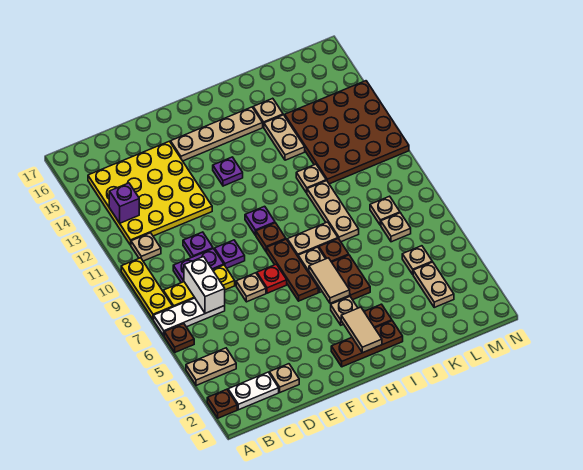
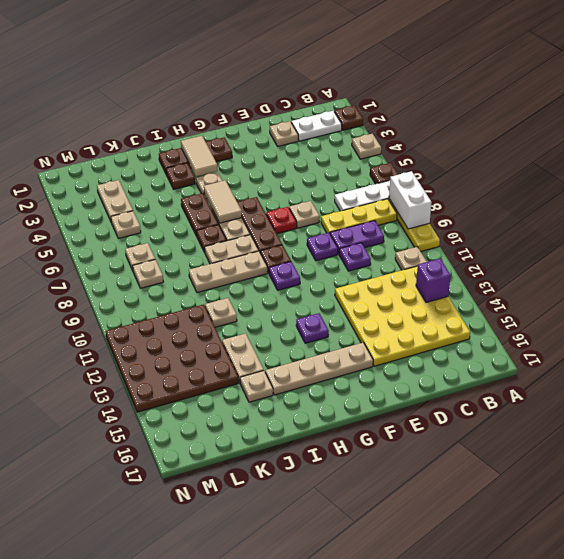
tan plate A4:B4 level 1 -> tan plate A4 level 1
white brick C7:C8 level 2 -> white brick A8:A9 level 2
tan plate J8:J10 level 1 -> tan plate H9:J9 level 1

